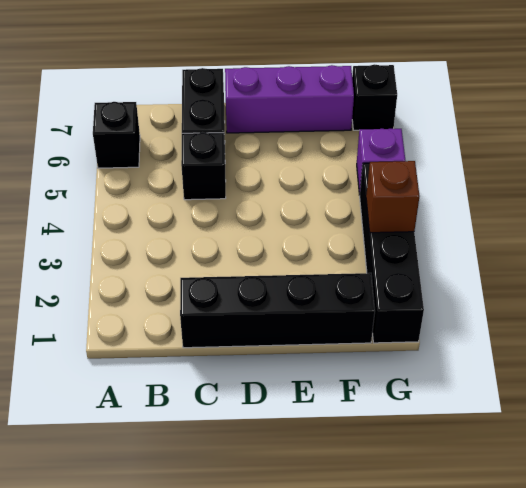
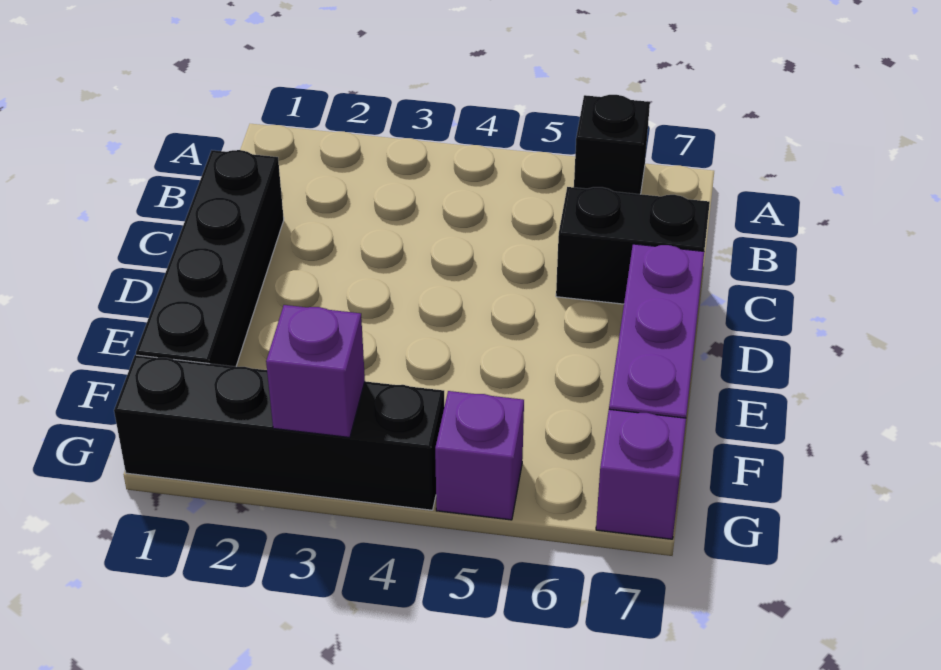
black brick C5 level 1 -> none
brown brick G3 level 2 -> purple brick G3 level 2
black brick G7 level 1 -> purple brick G7 level 1

